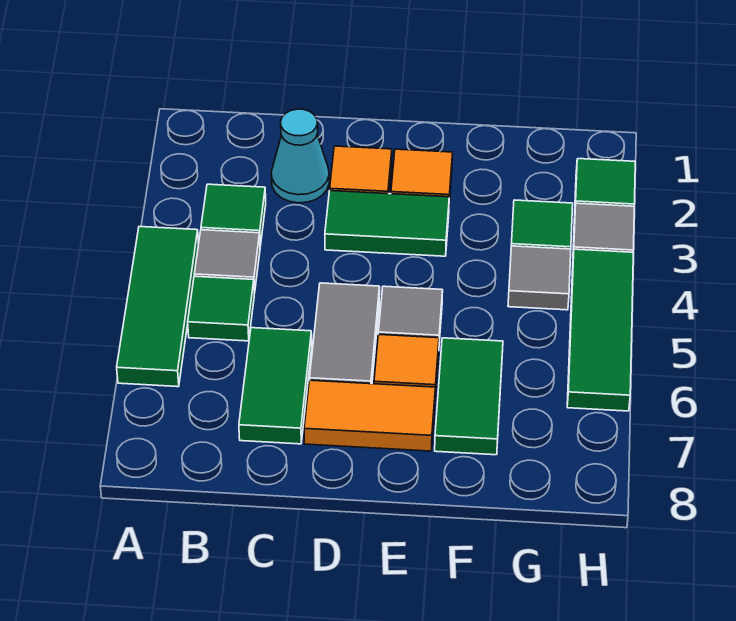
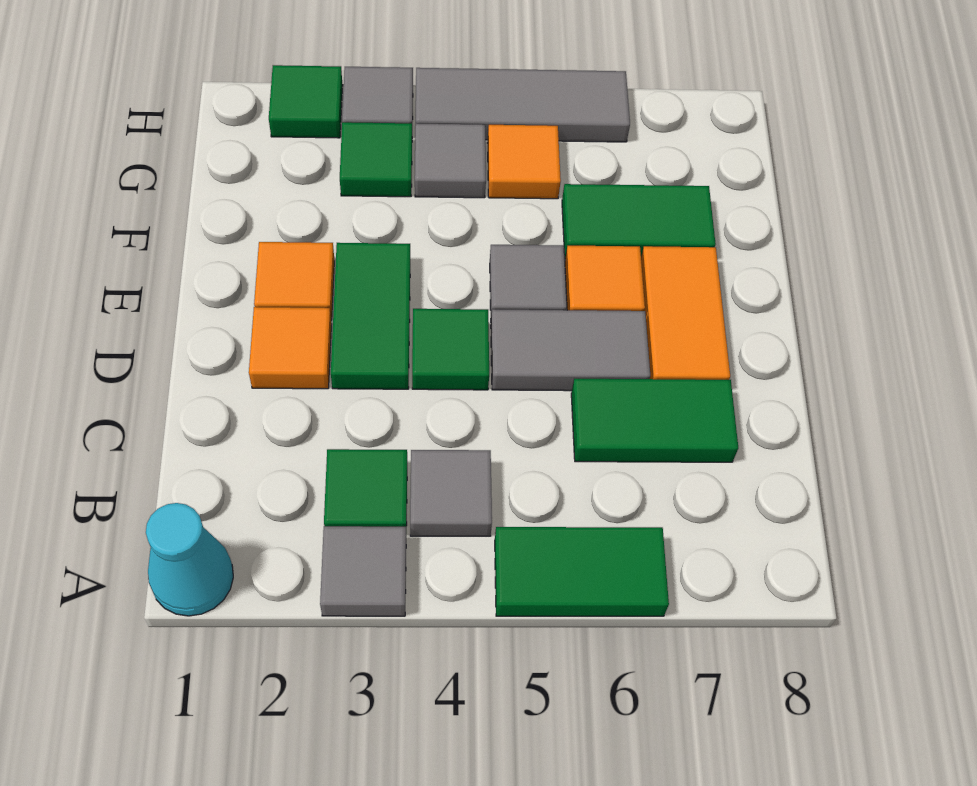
none -> grey tile A3 level 1
green tile A4:A6 level 1 -> green tile A5:A6 level 1
green tile B5 level 1 -> green tile D4 level 1
cyan cone C2 level 1 -> cyan cone A1 level 1
none -> orange tile G5 level 1
green tile H4:H6 level 1 -> grey tile H4:H6 level 1

